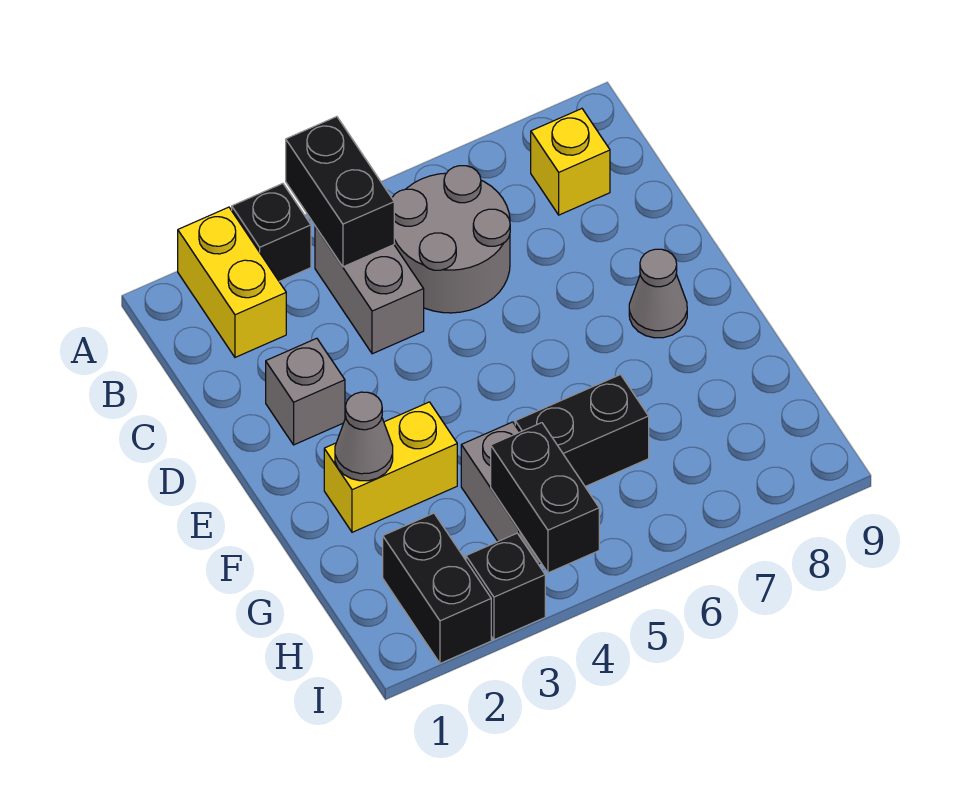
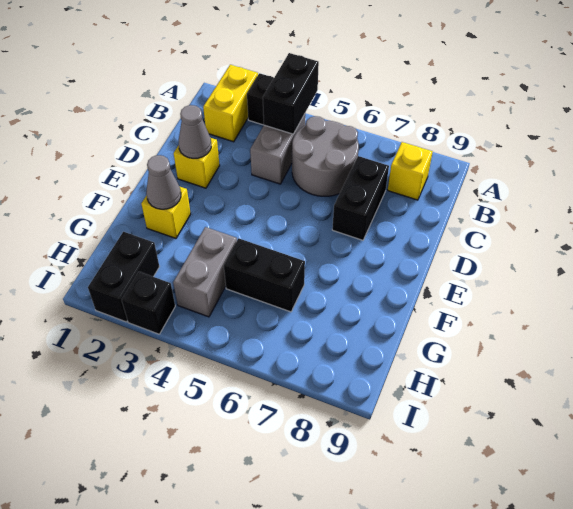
grey brick D2 level 1 -> yellow brick D2 level 1
grey cone E8 level 1 -> grey cone D2 level 2
yellow brick F2:F3 level 1 -> yellow brick F2 level 1
black brick H4:I4 level 2 -> black brick C7:D7 level 1

